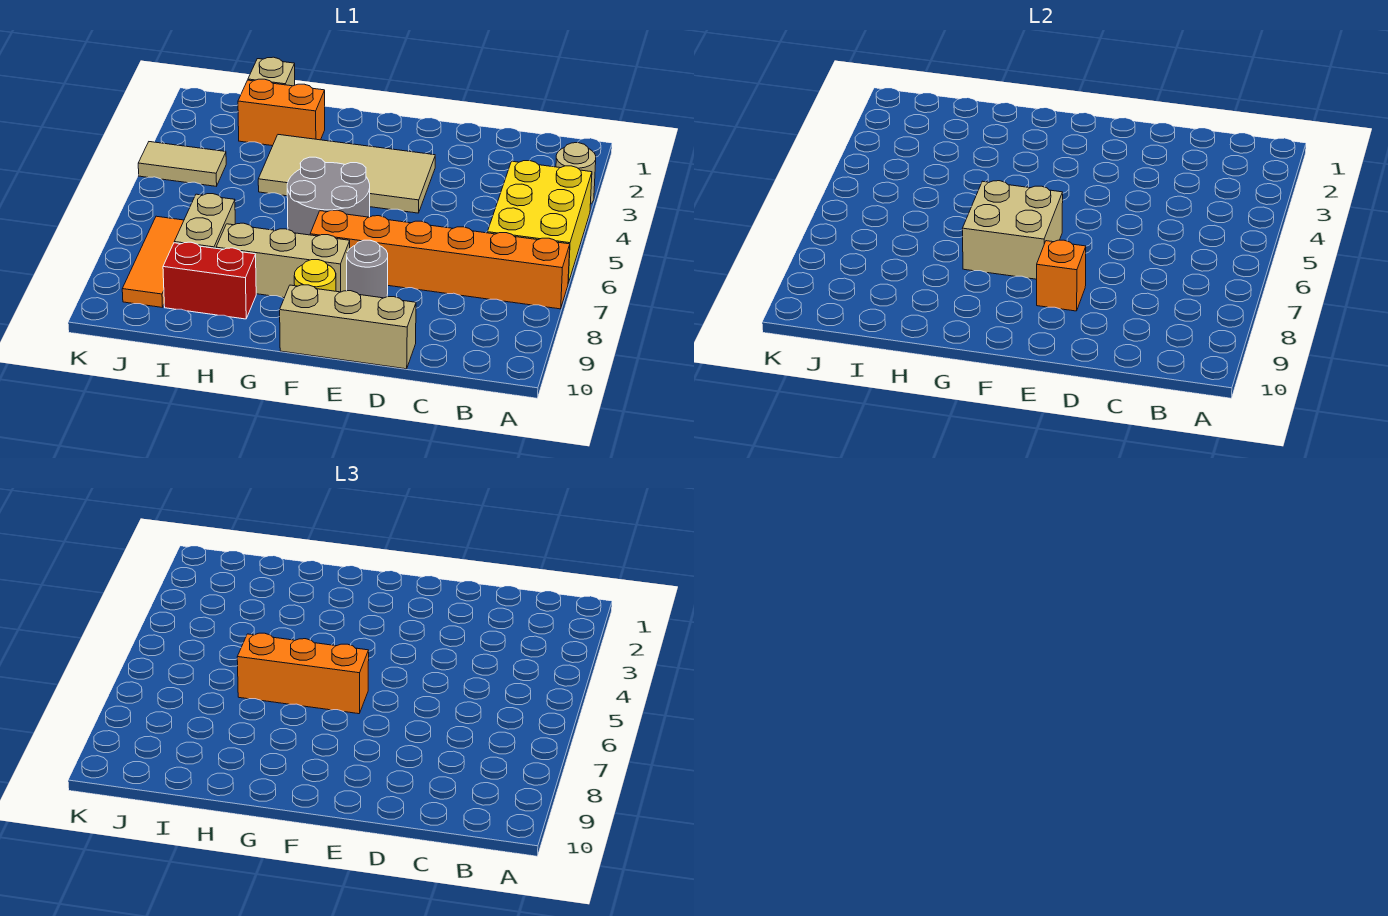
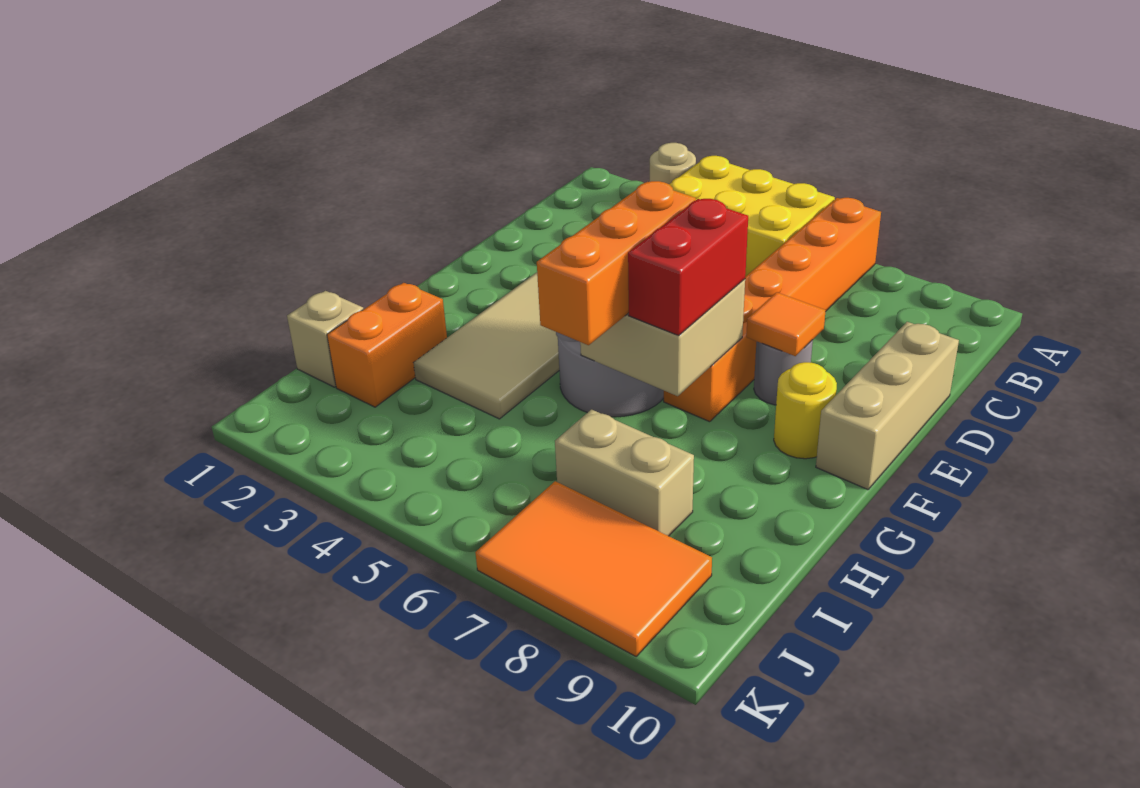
orange brick E8 level 2 -> orange tile E8 level 2
tan brick F8:H8 level 1 -> none
red brick H9:I9 level 1 -> red brick F7:G7 level 3
tan tile J4:K4 level 1 -> none
orange tile J7:J9 level 1 -> orange tile J7:K9 level 1

